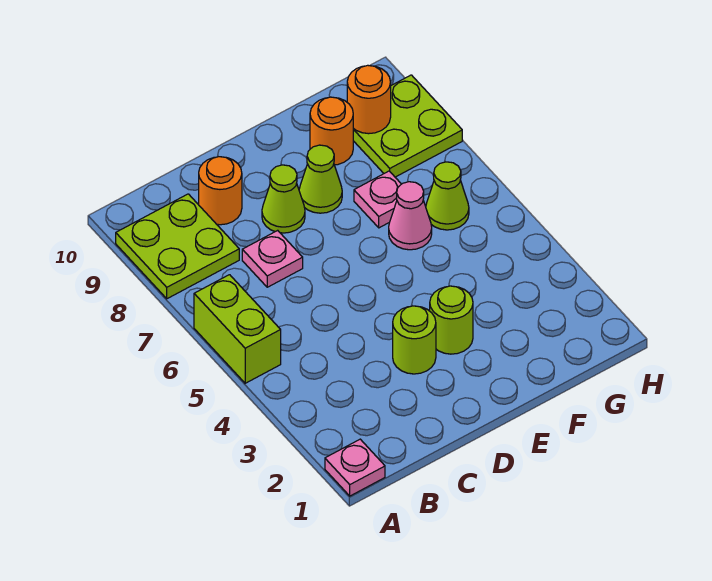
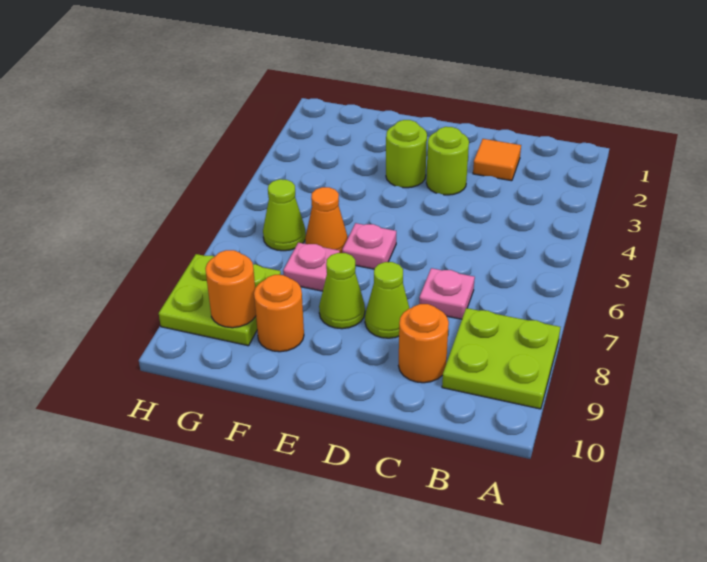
pink plate A1 level 1 -> pink plate E6 level 1
lime brick A5:A6 level 1 -> none
none -> orange tile C2 level 1
pink cone F6 level 1 -> orange cone F6 level 1

